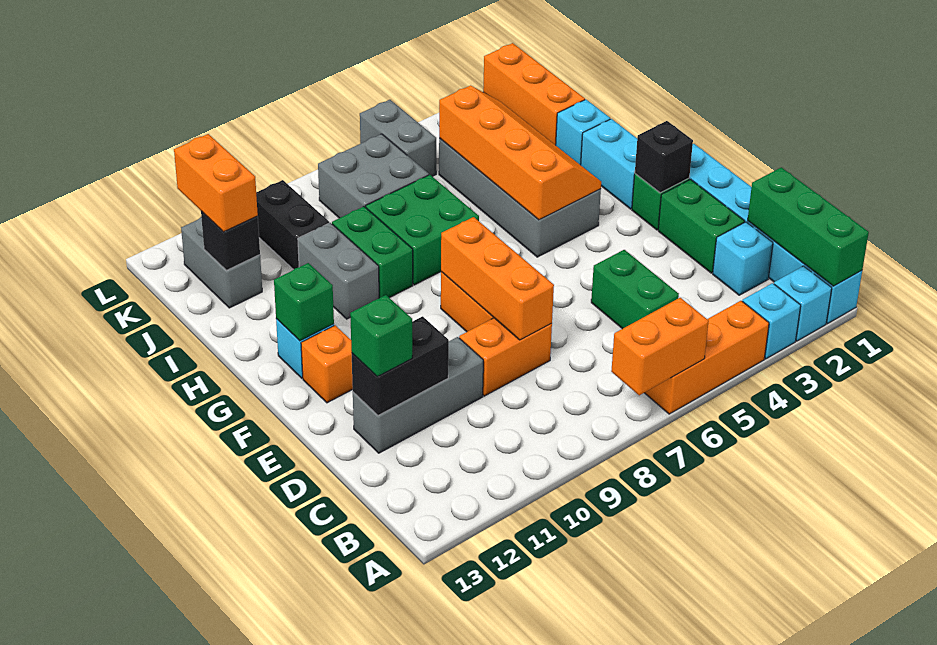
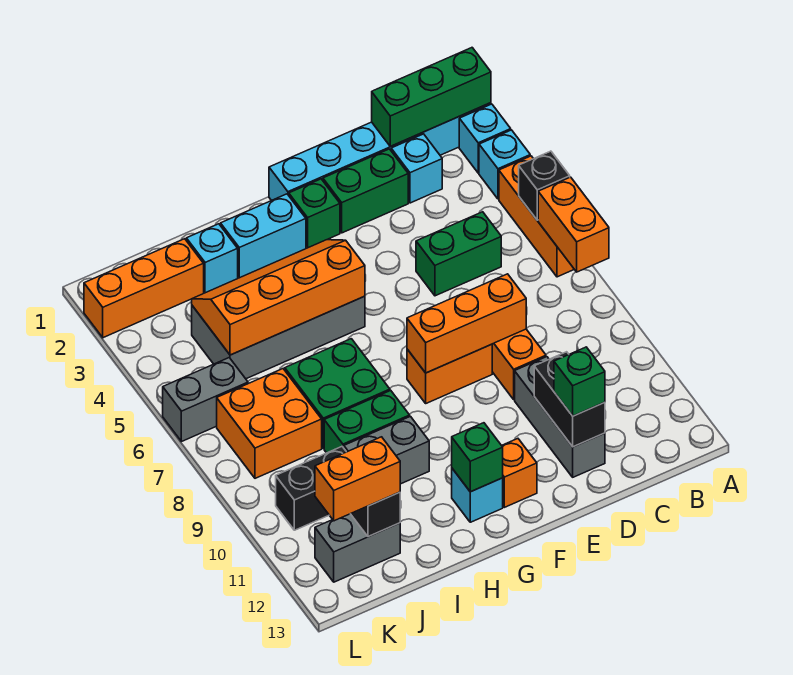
black brick F2 level 2 -> black brick A5 level 2
grey brick J7:K8 level 1 -> orange brick J7:K8 level 1

